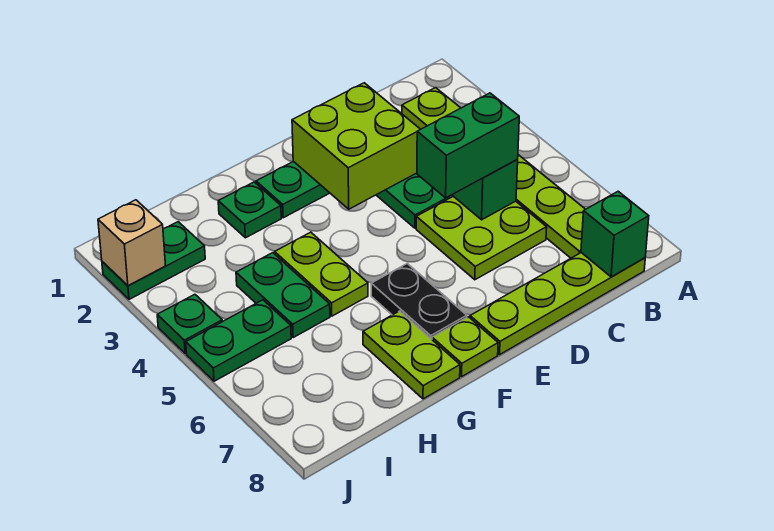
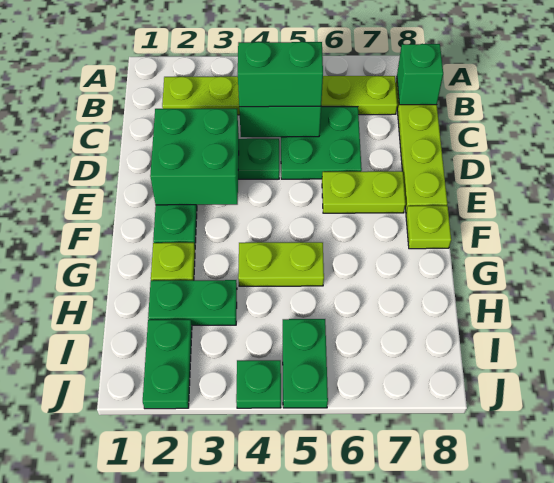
lime plate C5:D6 level 1 -> green plate C5:D6 level 1
green brick C5:D5 level 3 -> green brick C4:C5 level 3
lime brick D2:E3 level 2 -> green brick D2:E3 level 2
black plate F6:F7 level 1 -> none
green plate G2 level 1 -> lime plate G2 level 1
lime plate G7:G8 level 1 -> lime plate E6:E7 level 1
green plate H4:H5 level 1 -> green plate H2:H3 level 1
tan brick J2 level 2 -> none

